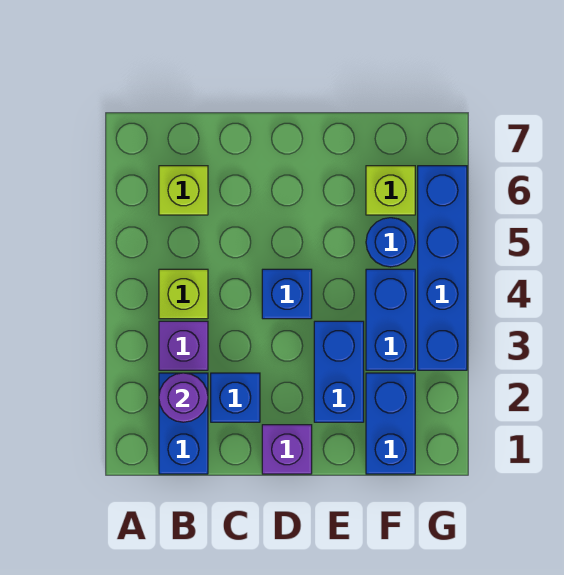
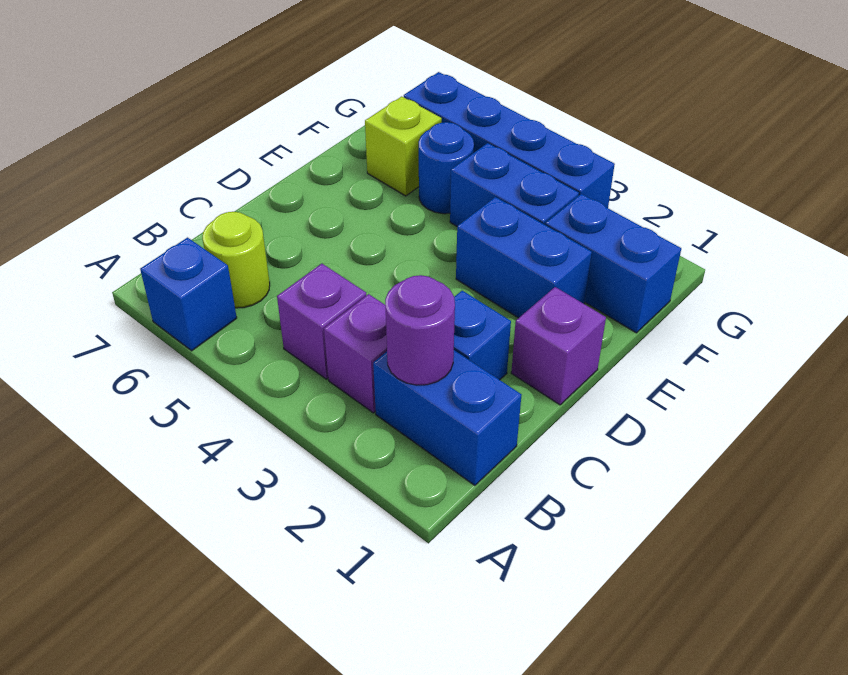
lime brick B4 level 1 -> purple brick B4 level 1
lime brick B6 level 1 -> lime round brick B6 level 1
blue brick D4 level 1 -> blue brick A6 level 1

